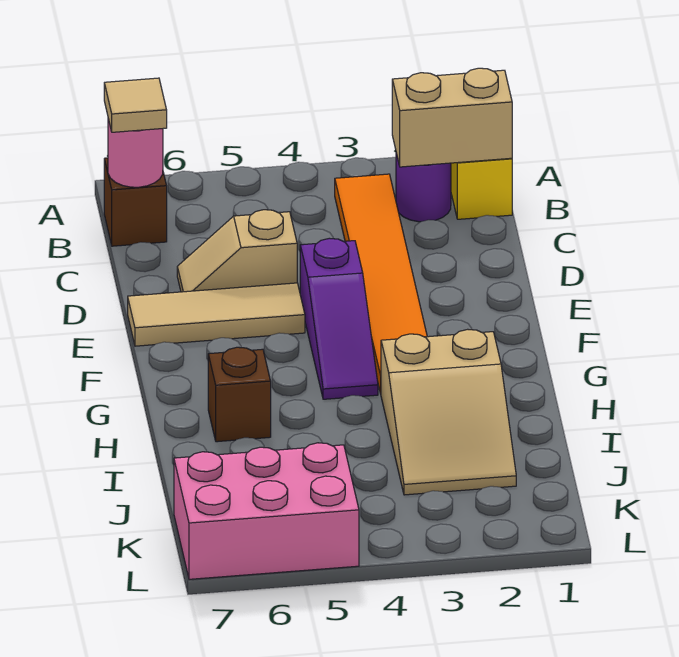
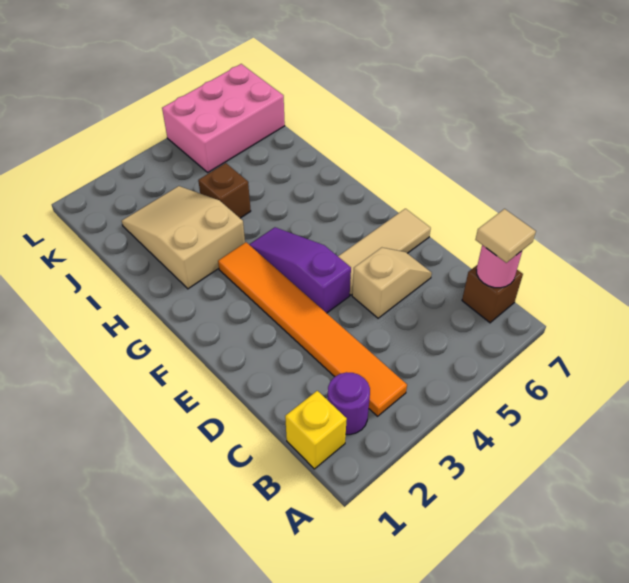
tan brick B1:B2 level 2 -> none
brown brick H6 level 1 -> brown brick I4 level 1

